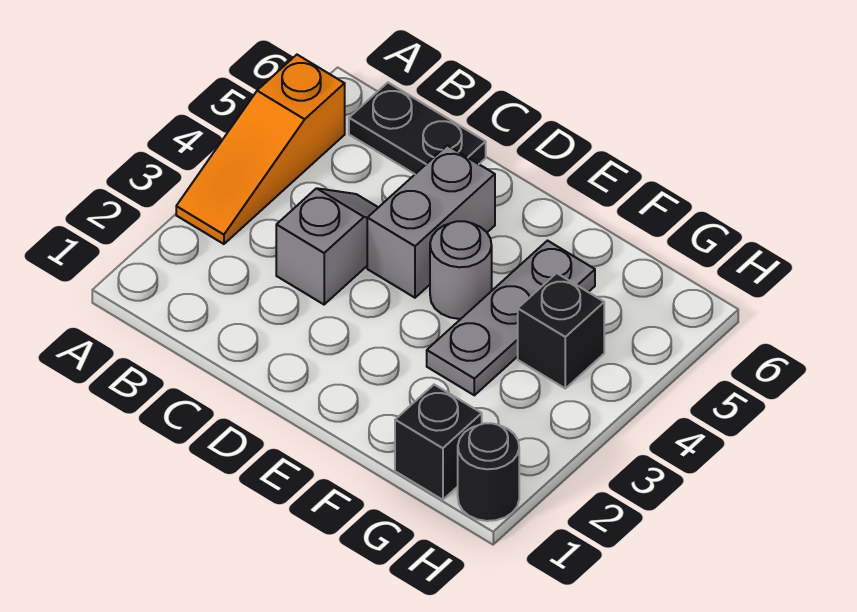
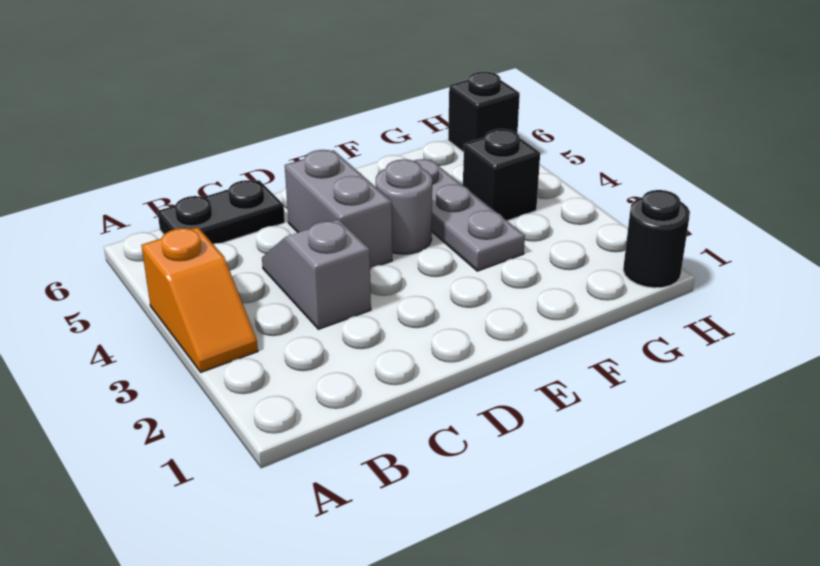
orange slope A3:A5 level 1 top 5 -> orange slope A3:A4 level 1 top 4
black brick G1 level 1 -> black brick H6 level 1

